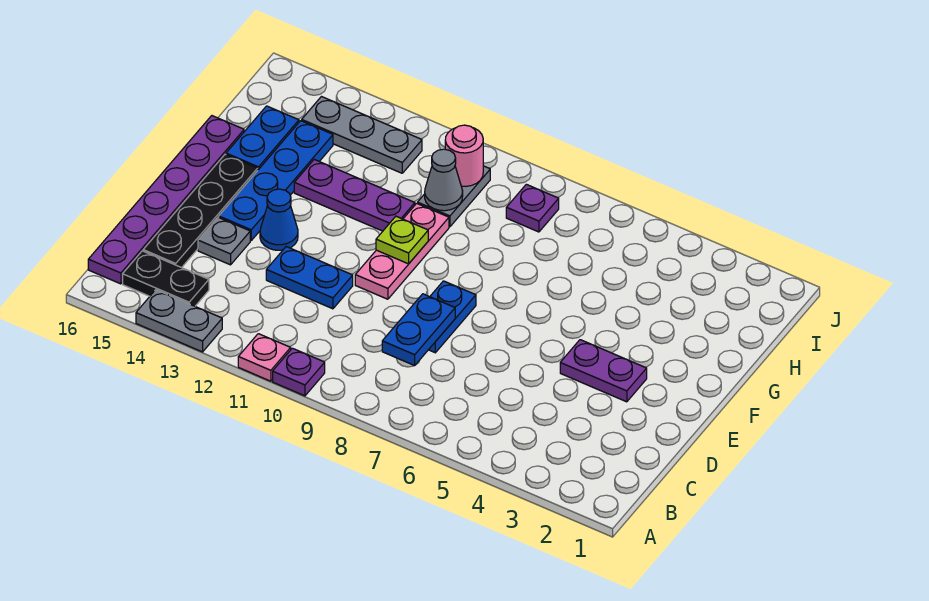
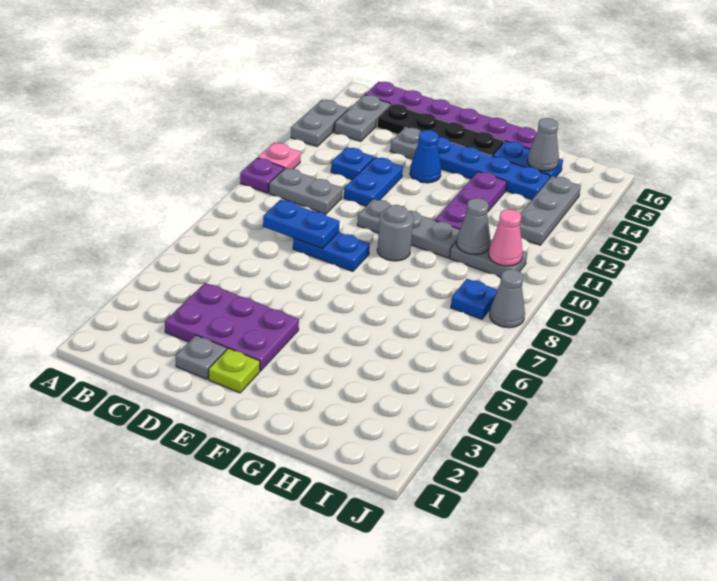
none -> grey plate B10:C10 level 1
black plate B14:B15 level 1 -> grey plate B14:B15 level 1
none -> blue plate C12 level 1
none -> grey plate D2 level 1
purple plate E3:E4 level 1 -> purple plate C3:E4 level 1
pink plate E10:G10 level 1 -> grey plate E10:G10 level 1
none -> grey round brick F9 level 1
lime plate F10 level 2 -> lime plate E2 level 1
none -> grey cone H15 level 2
purple plate I8 level 1 -> blue plate I8 level 1
pink round brick I10 level 2 -> pink cone I10 level 2
none -> grey cone J8 level 1

